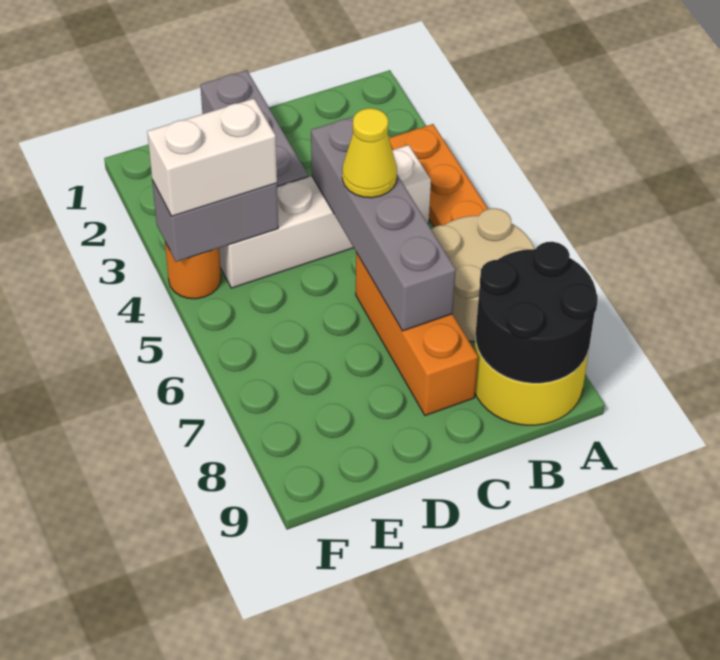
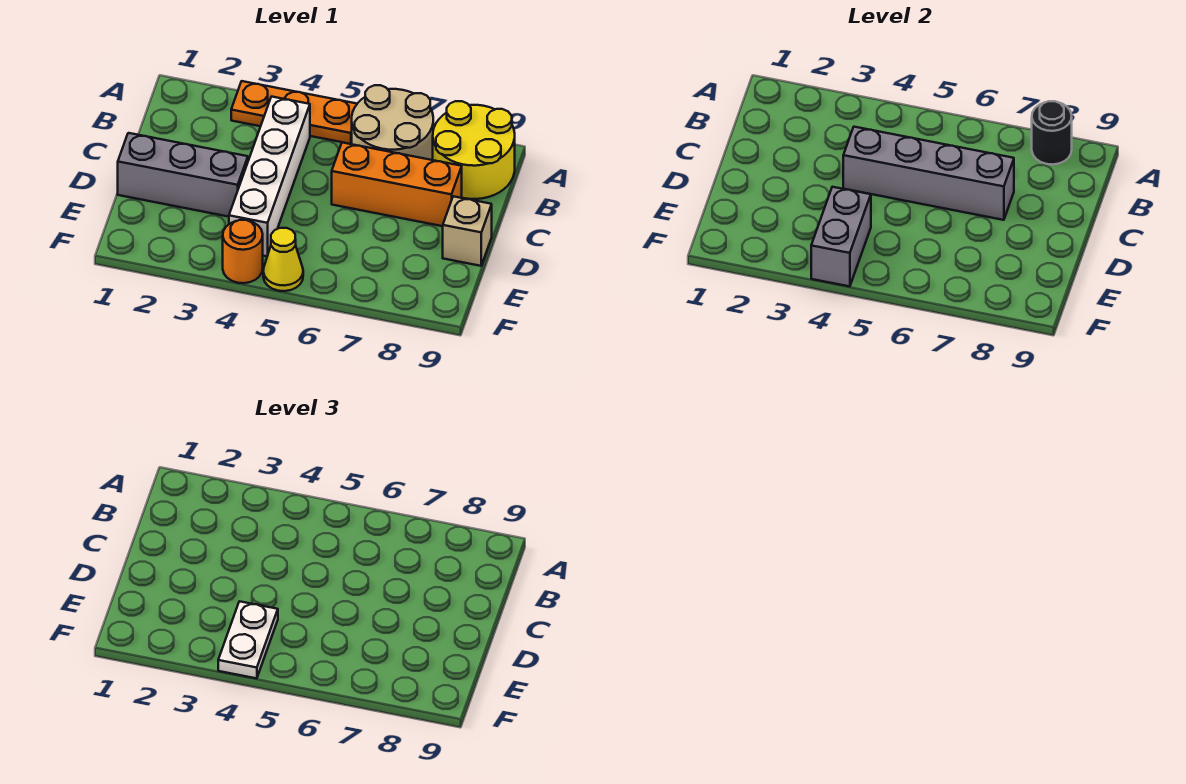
black round brick A8:B9 level 2 -> black round brick A8 level 2
yellow cone C5 level 3 -> yellow cone F5 level 1
none -> tan brick D9 level 1
white brick E4:F4 level 3 -> white plate E4:F4 level 3

